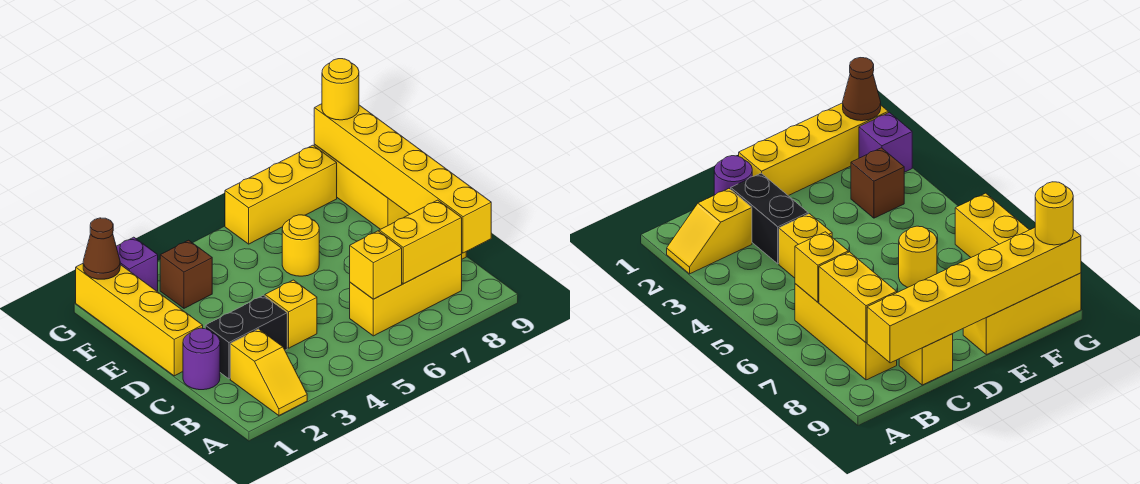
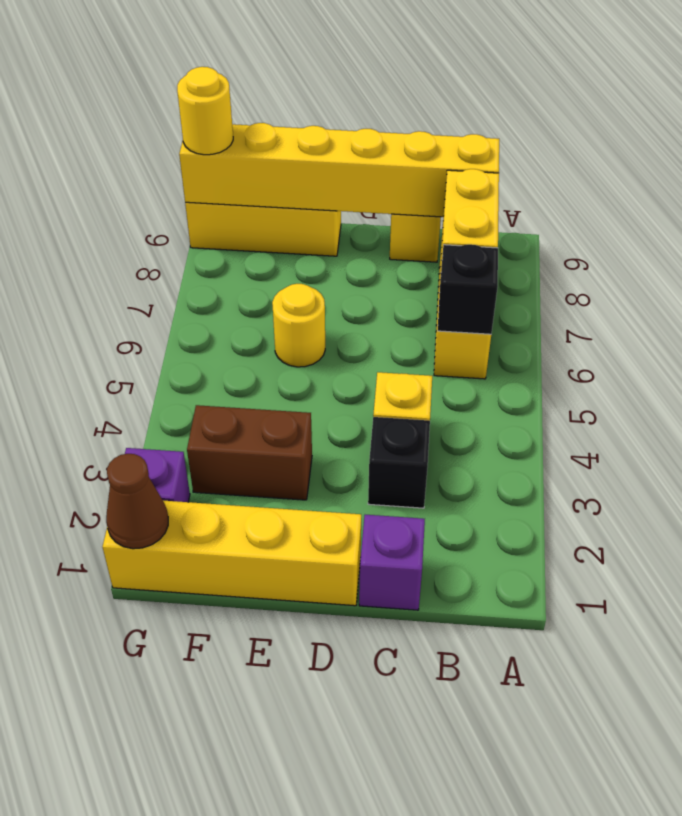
yellow slope A2:B2 level 1 top B -> none
yellow brick B6 level 2 -> black brick B6 level 2
purple round brick C1 level 1 -> purple brick C1 level 1
black brick C2:C3 level 1 -> black brick C3 level 1
brown brick F3 level 1 -> brown brick E3:F3 level 1
yellow brick G6:G8 level 1 -> none

